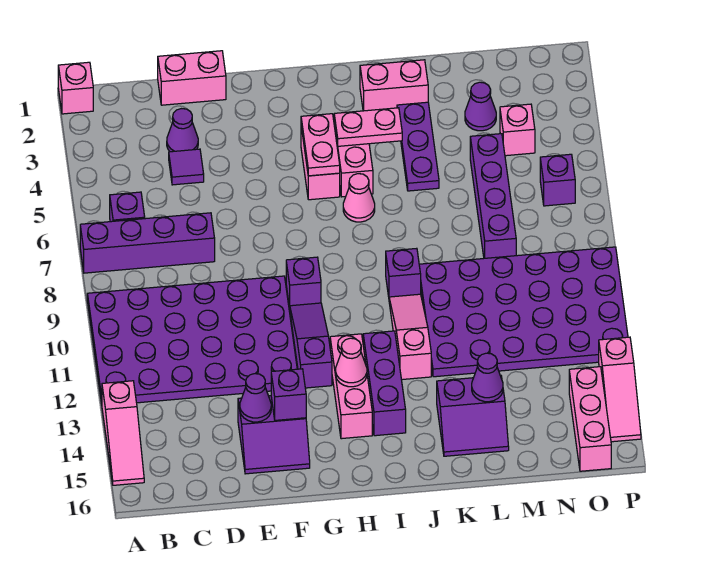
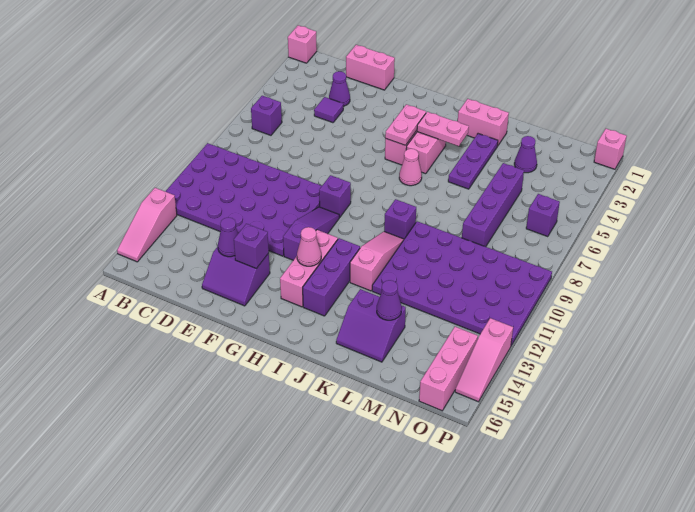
purple brick A7:D7 level 1 -> none
pink brick N4 level 1 -> pink brick P1 level 1

